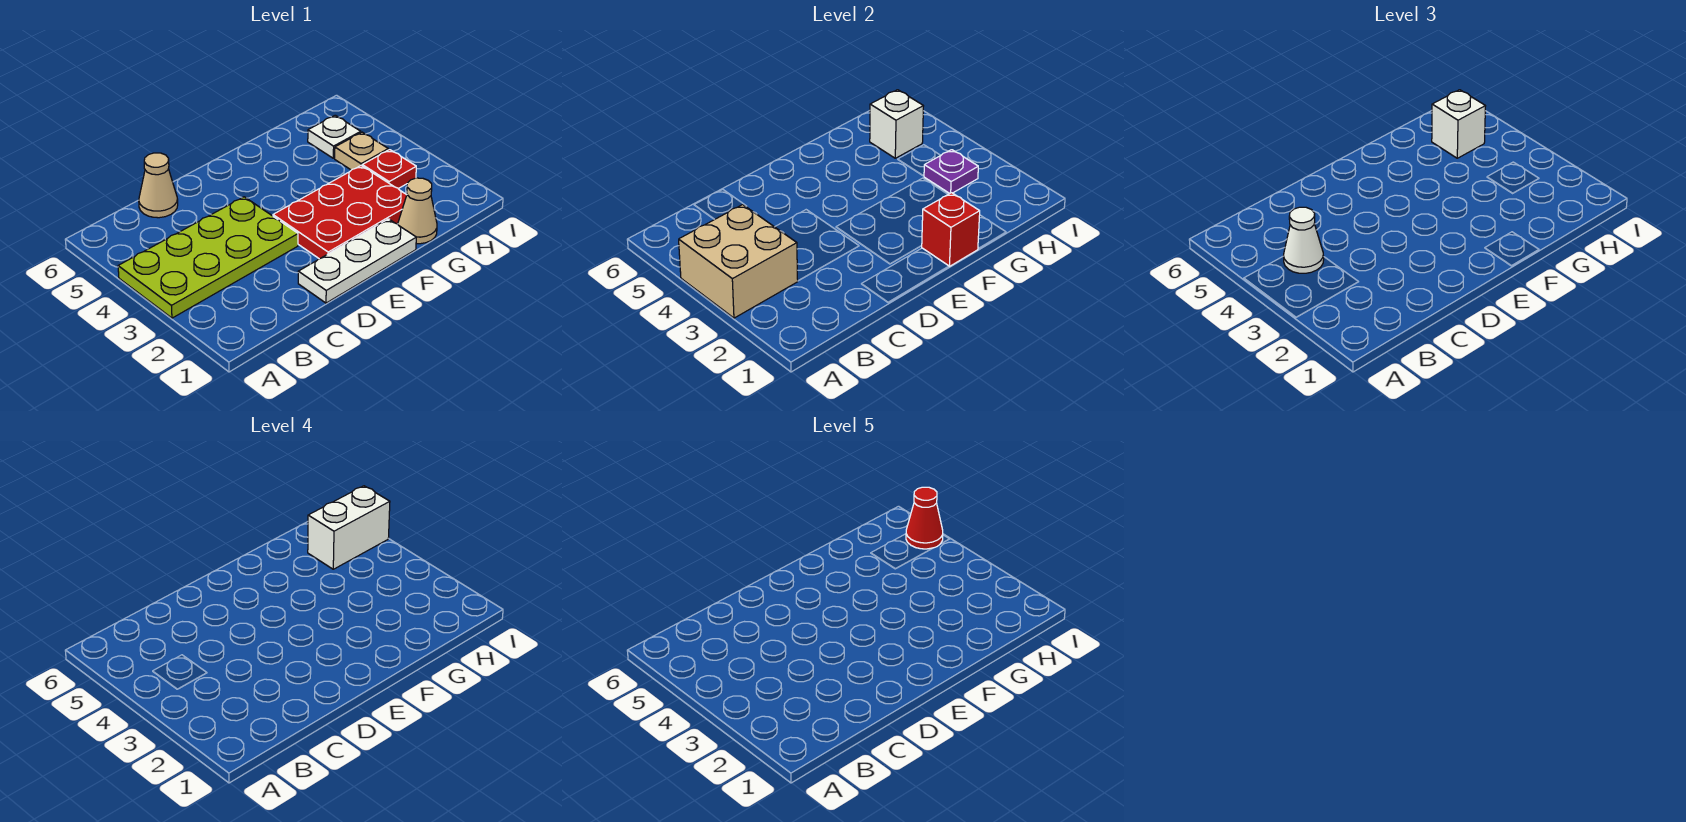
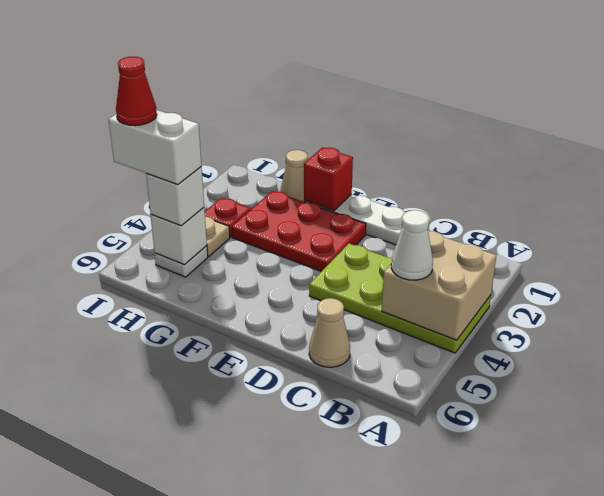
purple plate H3 level 2 -> none

